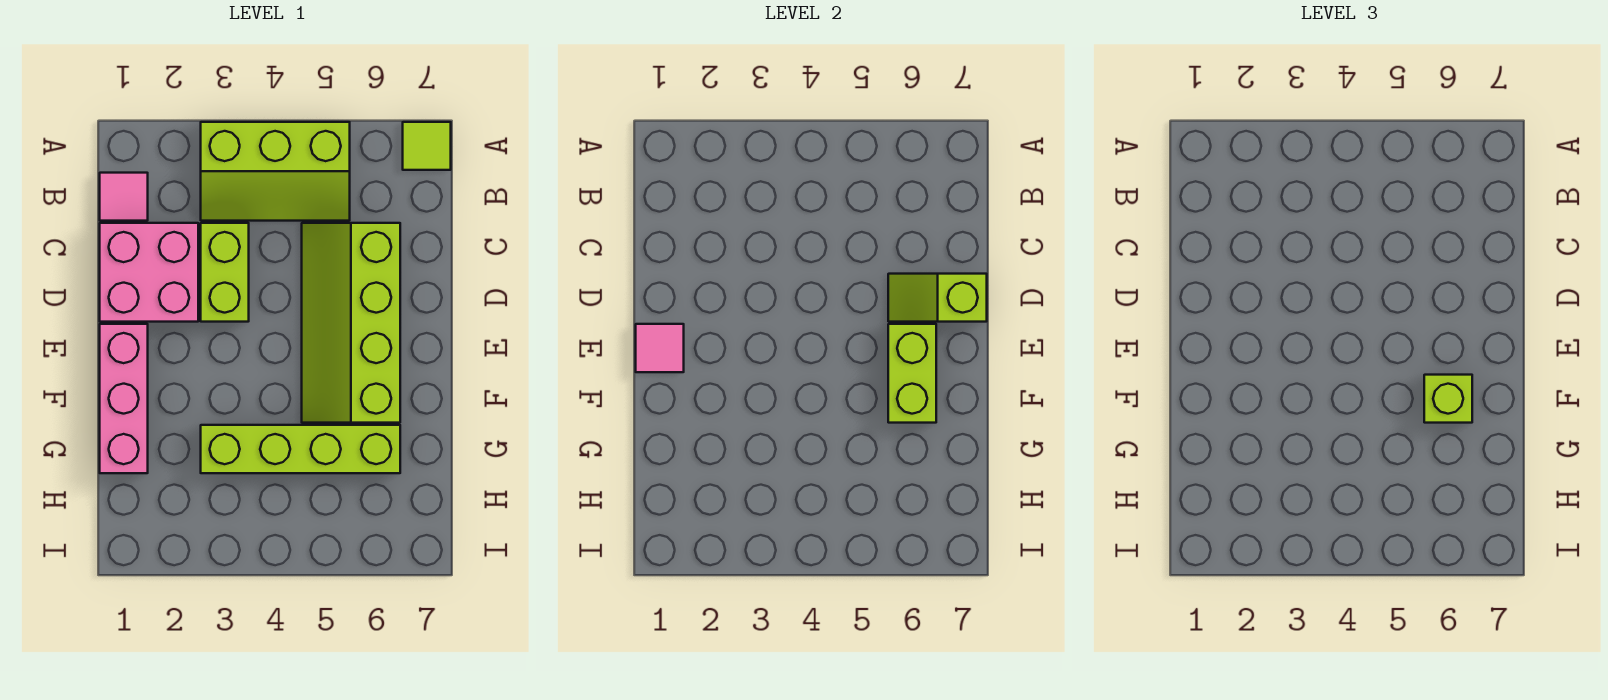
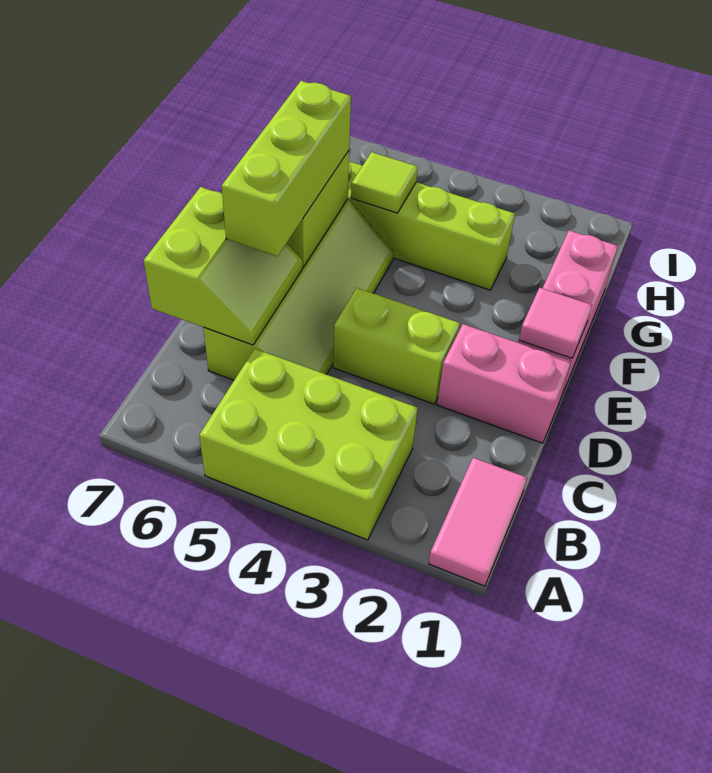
lime slope A3:B5 level 1 top A -> lime brick A3:B5 level 1
lime tile A7 level 1 -> lime tile G5 level 2
pink tile B1 level 1 -> pink tile A1:B1 level 1
pink brick C1:D2 level 1 -> pink brick D1:D2 level 1
lime brick C3:D3 level 1 -> lime brick D3:D4 level 1
lime slope D6:D7 level 2 top 7 -> lime slope C6:D7 level 2 top 7
lime brick F6 level 3 -> lime brick D6:F6 level 3

